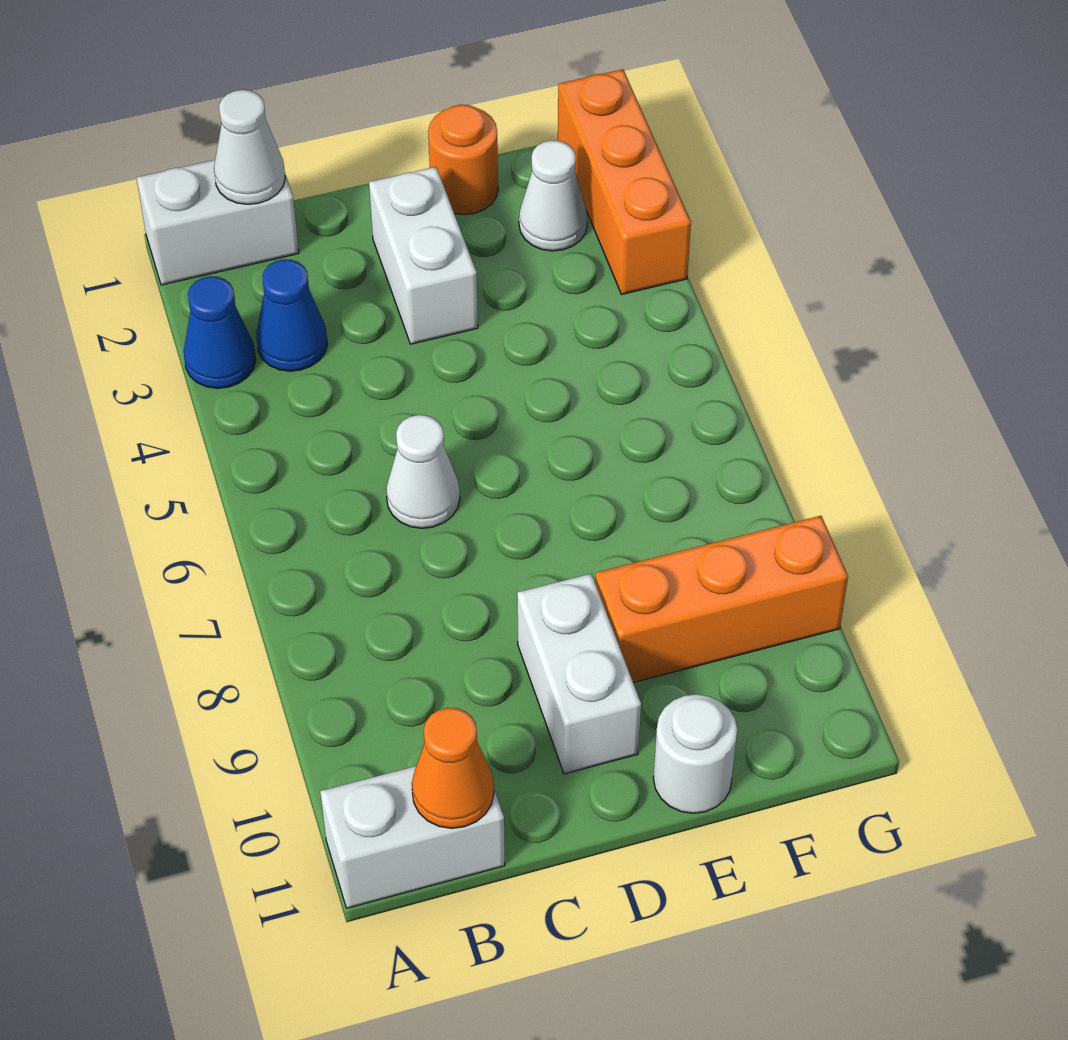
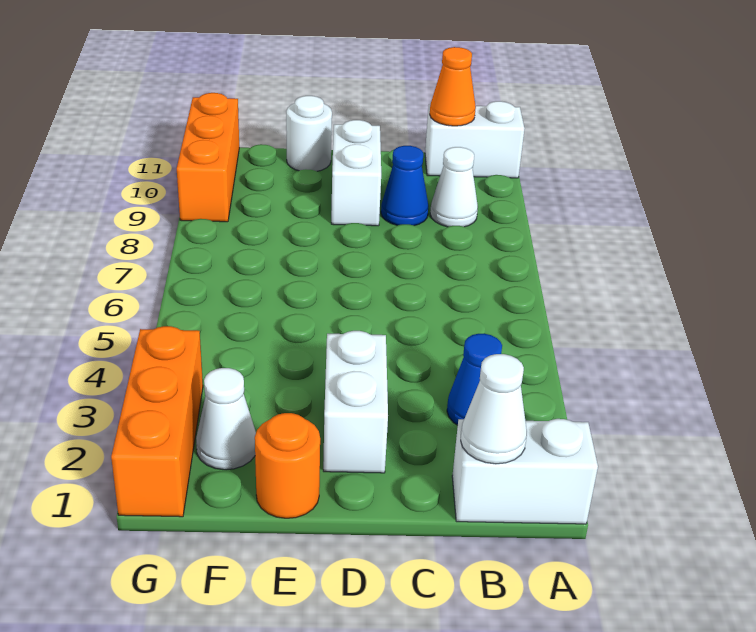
blue cone A3 level 1 -> blue cone C9 level 1
white cone C6 level 1 -> white cone B9 level 1
orange brick E9:G9 level 1 -> orange brick G9:G11 level 1

